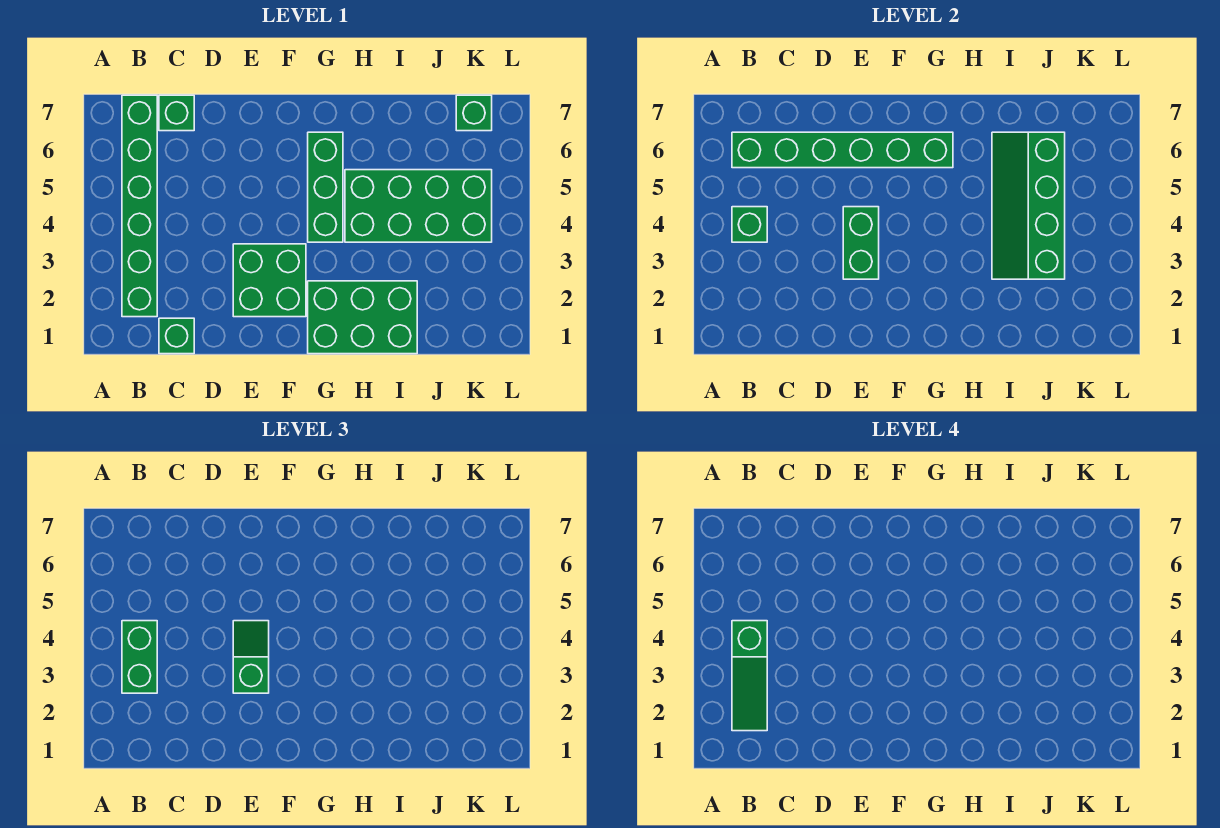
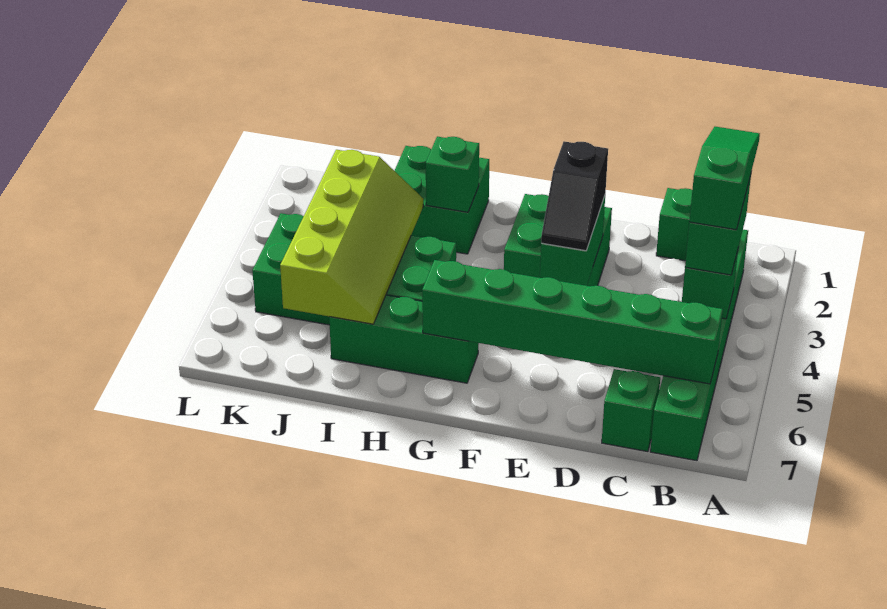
green slope E3:E4 level 3 top 3 -> black slope E3:E4 level 3 top 3
green brick G1:I2 level 1 -> green brick H1:I2 level 1
green brick G4:G6 level 1 -> green brick G6:I6 level 1
green slope I3:J6 level 2 top J -> lime slope I3:J6 level 2 top J
green brick K7 level 1 -> green brick H2 level 2

